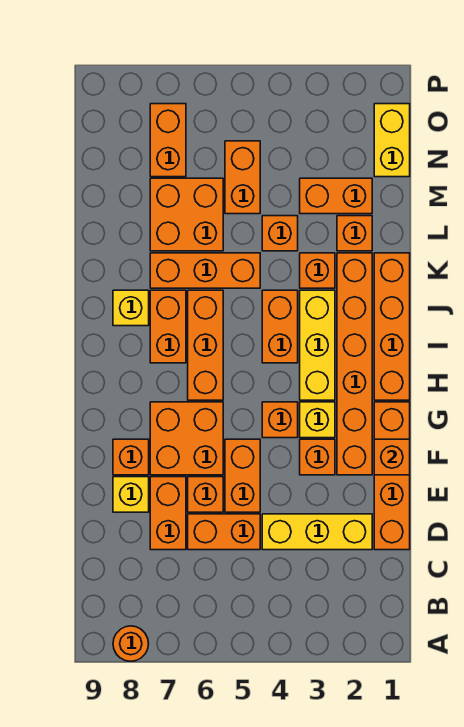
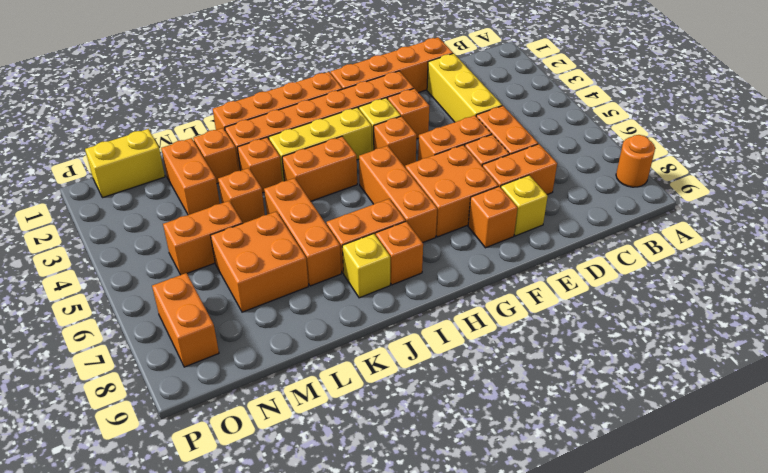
orange brick F1 level 2 -> orange brick I8 level 1
orange brick H6:J6 level 1 -> orange brick H5:H7 level 1
orange brick N7:O7 level 1 -> orange brick O7:O8 level 1

